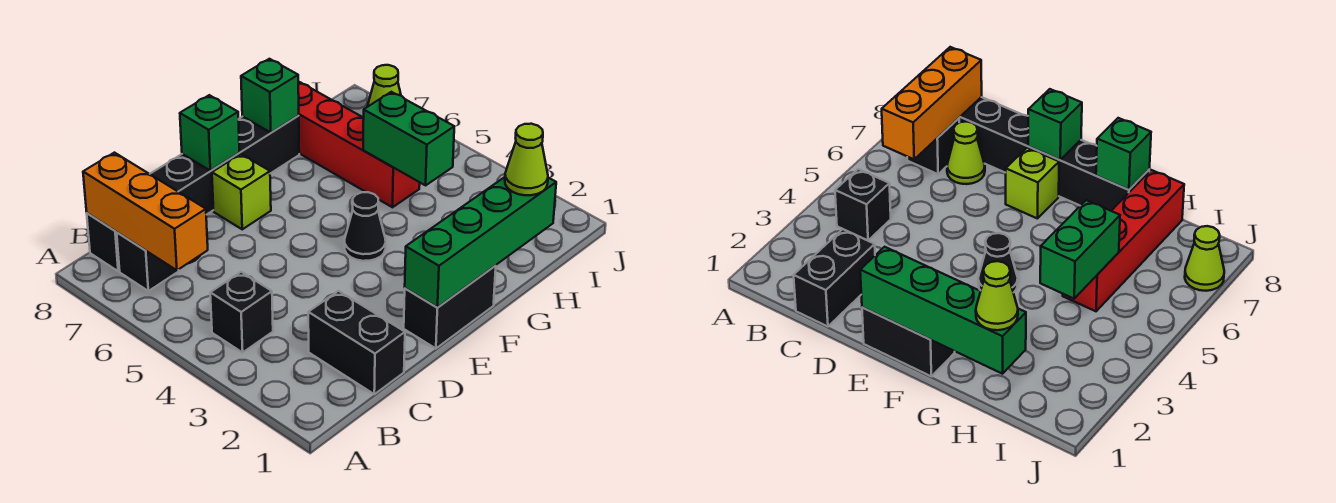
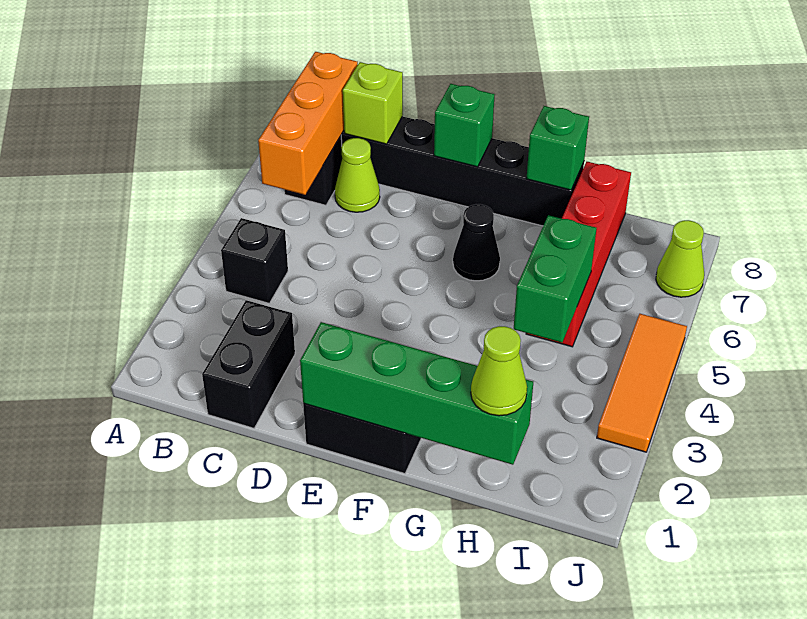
lime brick E7 level 1 -> lime brick C8 level 2
black cone F4 level 1 -> black cone F6 level 1
none -> orange tile J3:J5 level 1

